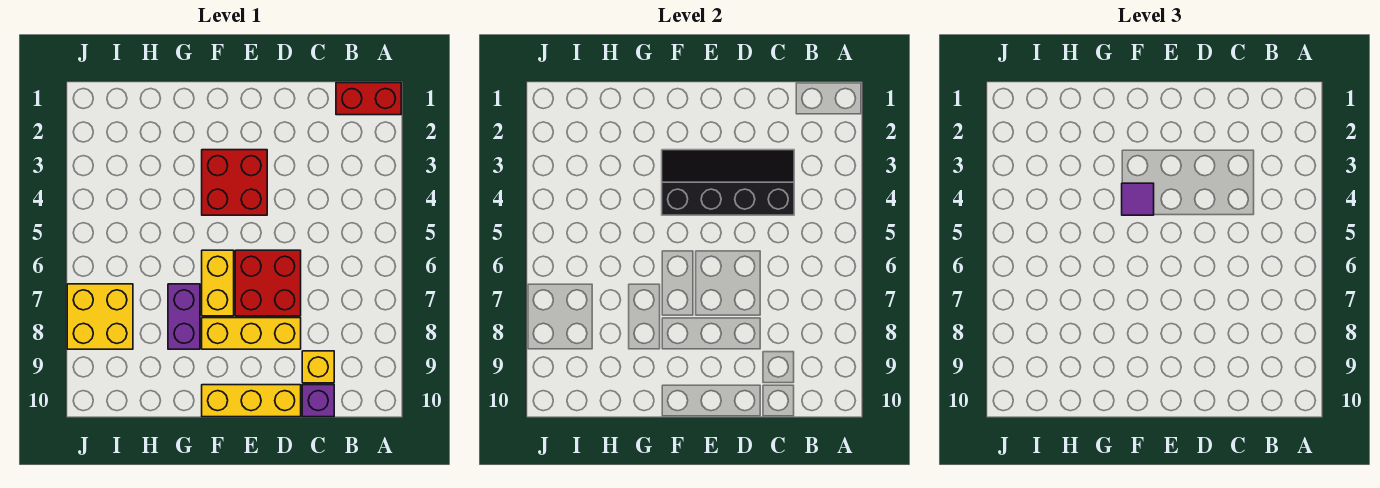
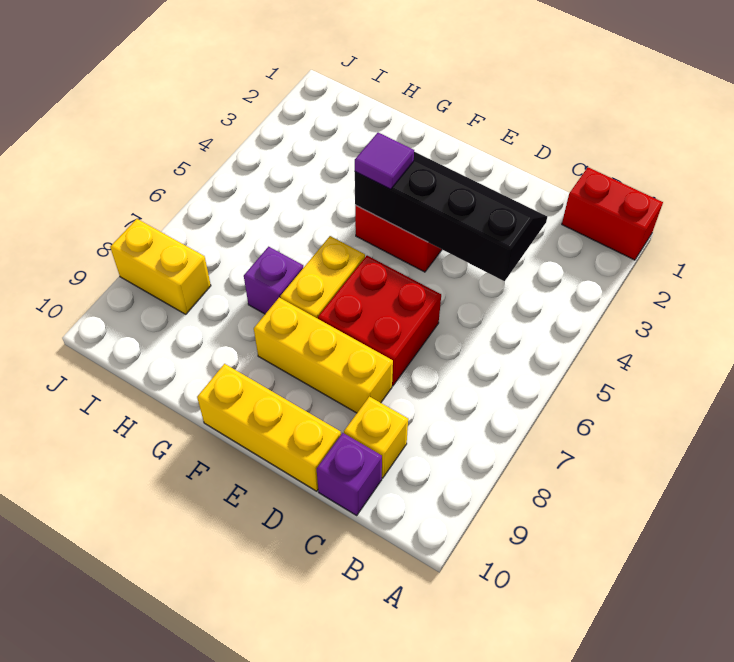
purple brick G7:G8 level 1 -> purple brick G7 level 1
yellow brick I7:J8 level 1 -> yellow brick I8:J8 level 1

